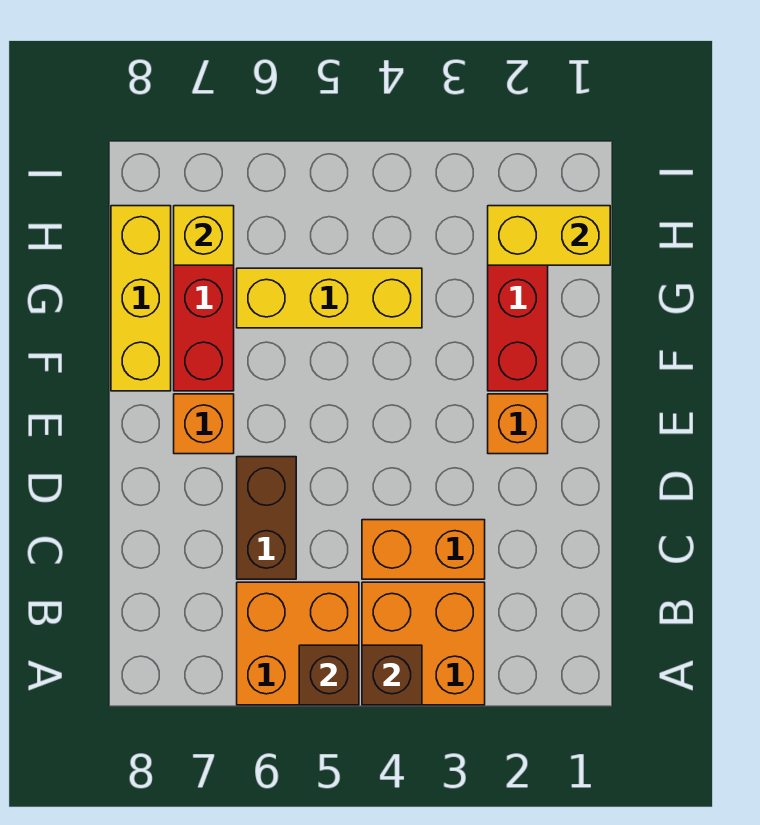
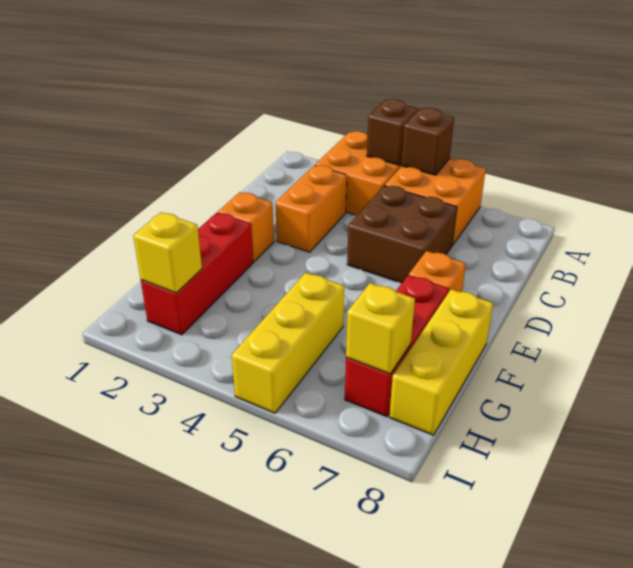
orange brick C3:C4 level 1 -> orange brick C3:D3 level 1
brown brick C6:D6 level 1 -> brown brick C5:D6 level 1
yellow brick G4:G6 level 1 -> yellow brick G5:I5 level 1
yellow brick H1:H2 level 2 -> yellow brick H2 level 2

